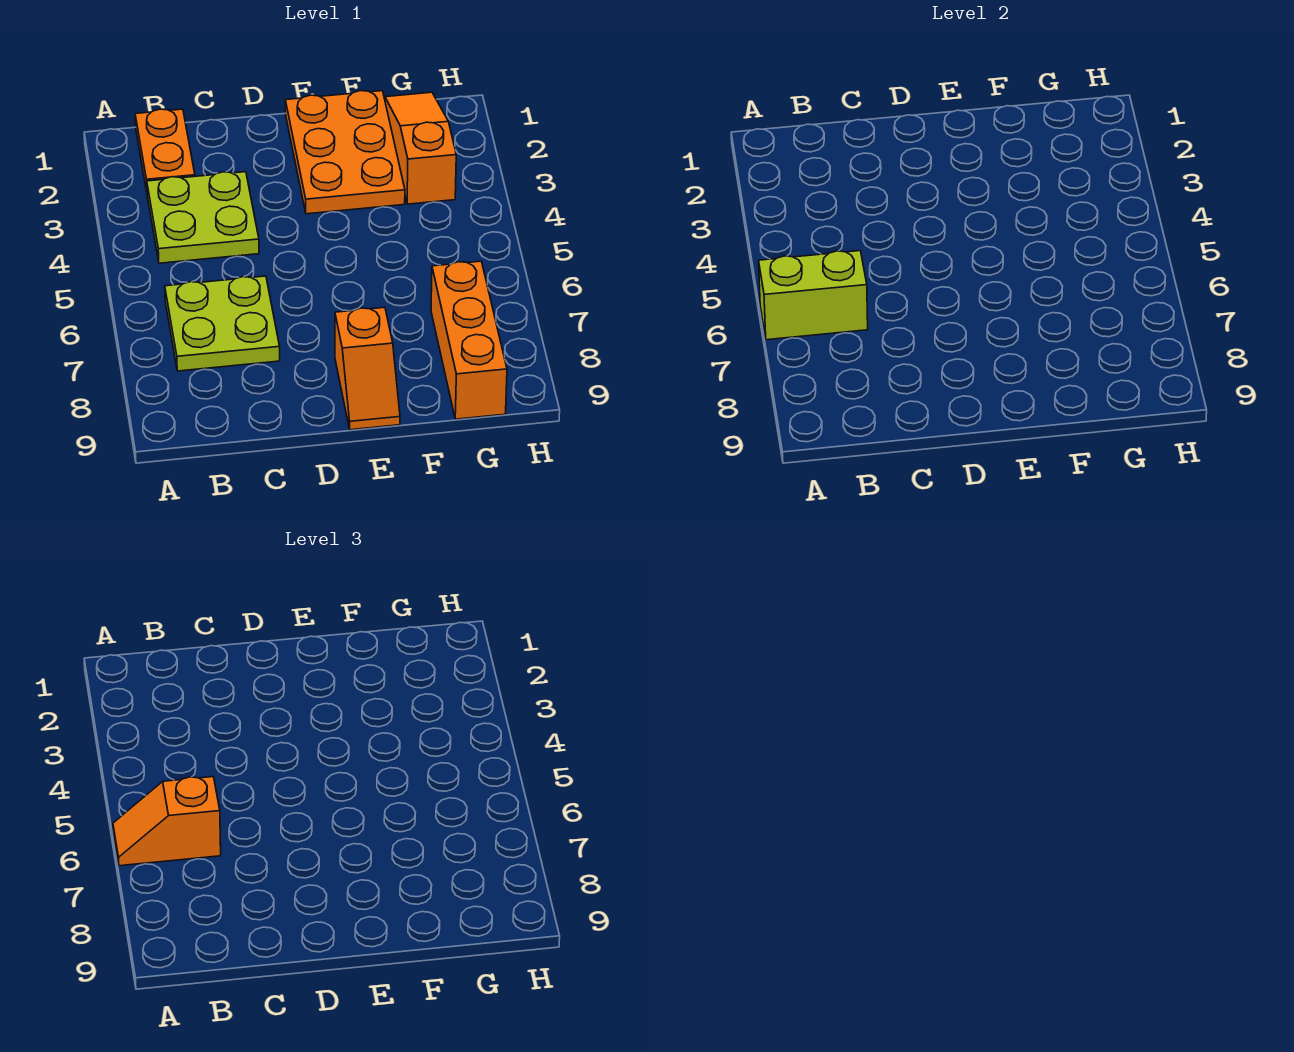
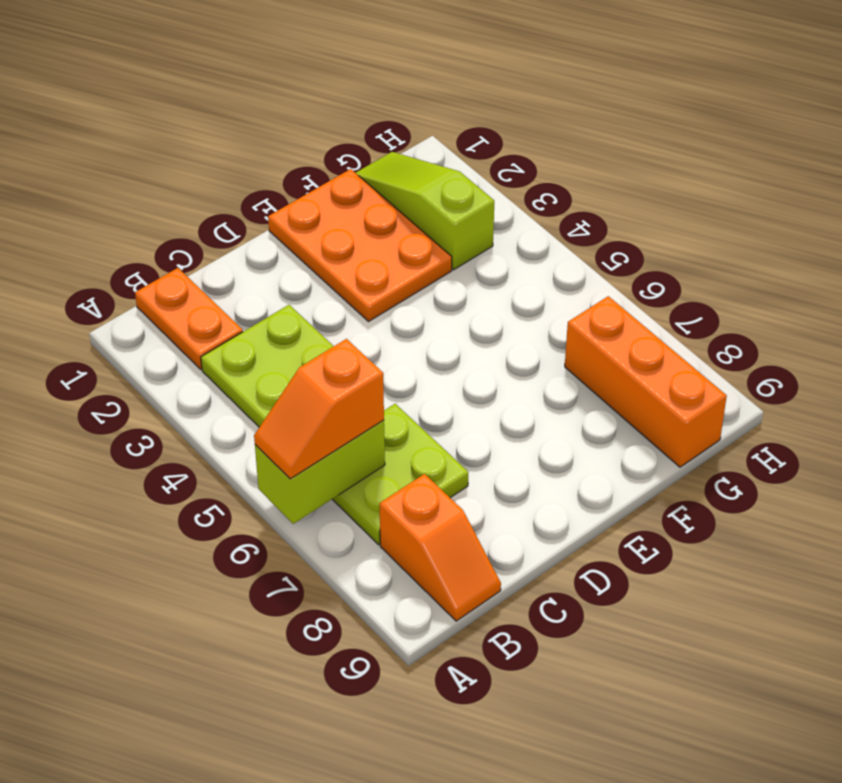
orange slope E8:E9 level 1 top 8 -> orange slope B8:B9 level 1 top 8
orange slope G1:G3 level 1 top 3 -> lime slope G1:G3 level 1 top 3

